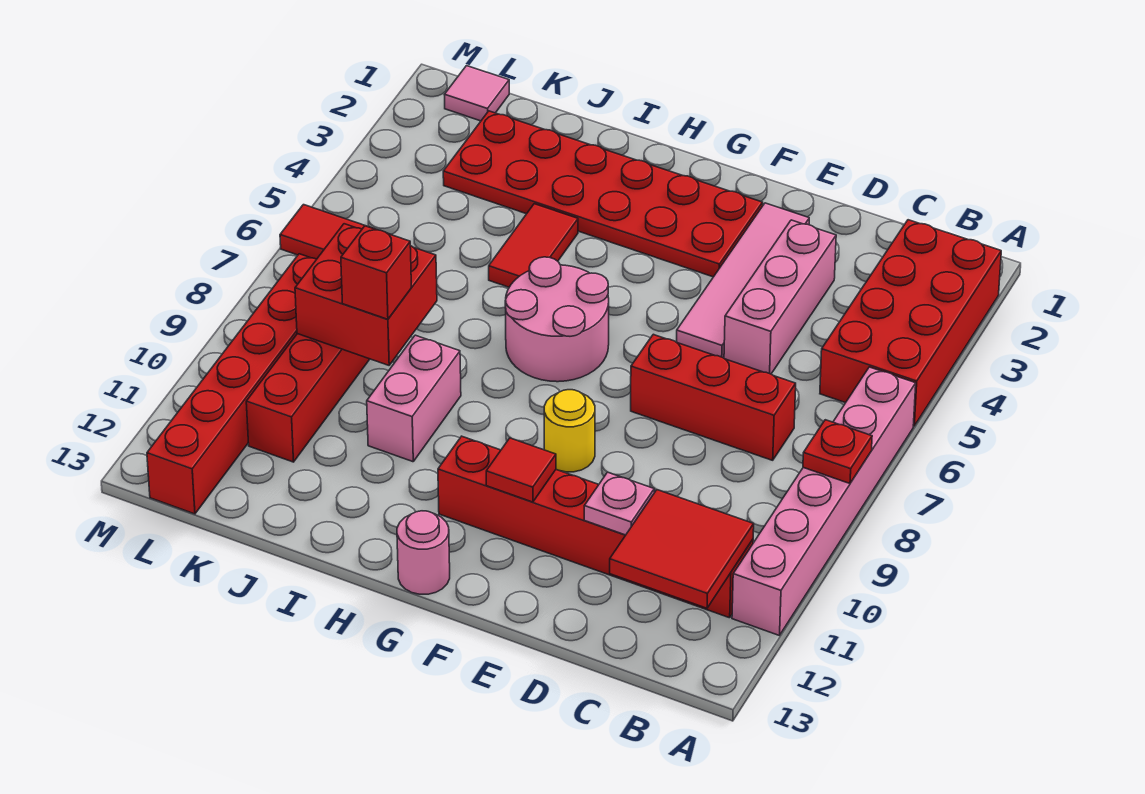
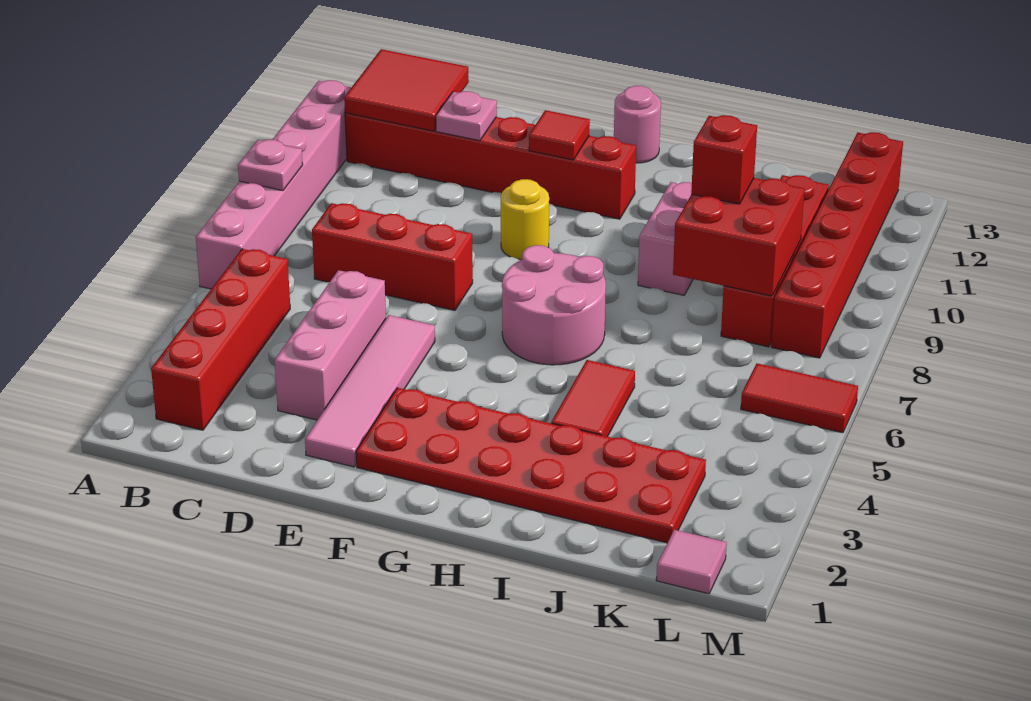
red brick A2:B5 level 1 -> red brick B2:B5 level 1
red plate A8 level 2 -> pink plate A8 level 2

